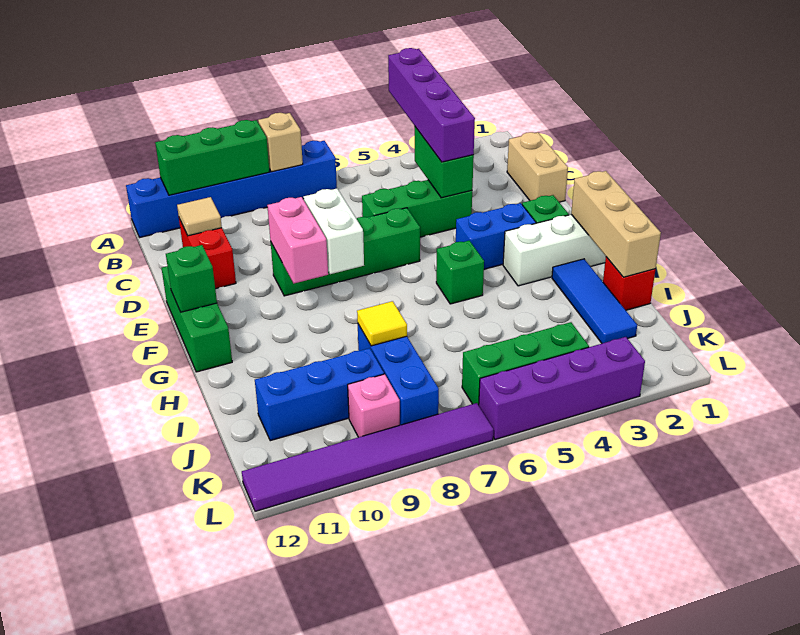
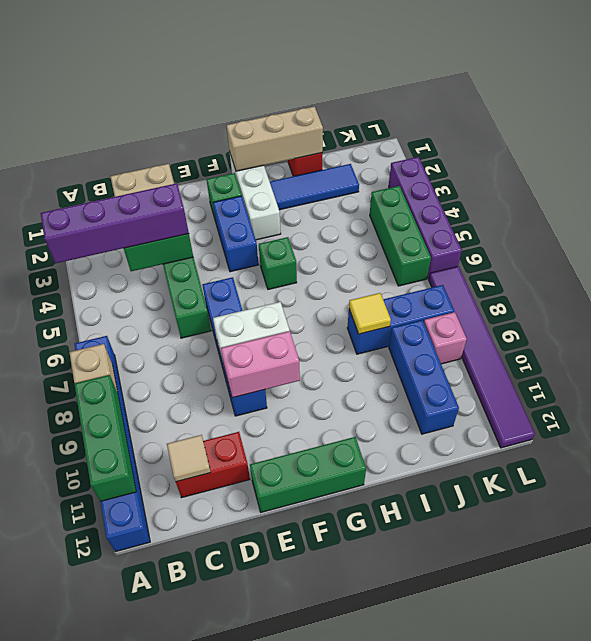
green brick E6:E9 level 1 -> blue brick E6:E9 level 1
green brick F12 level 2 -> none

